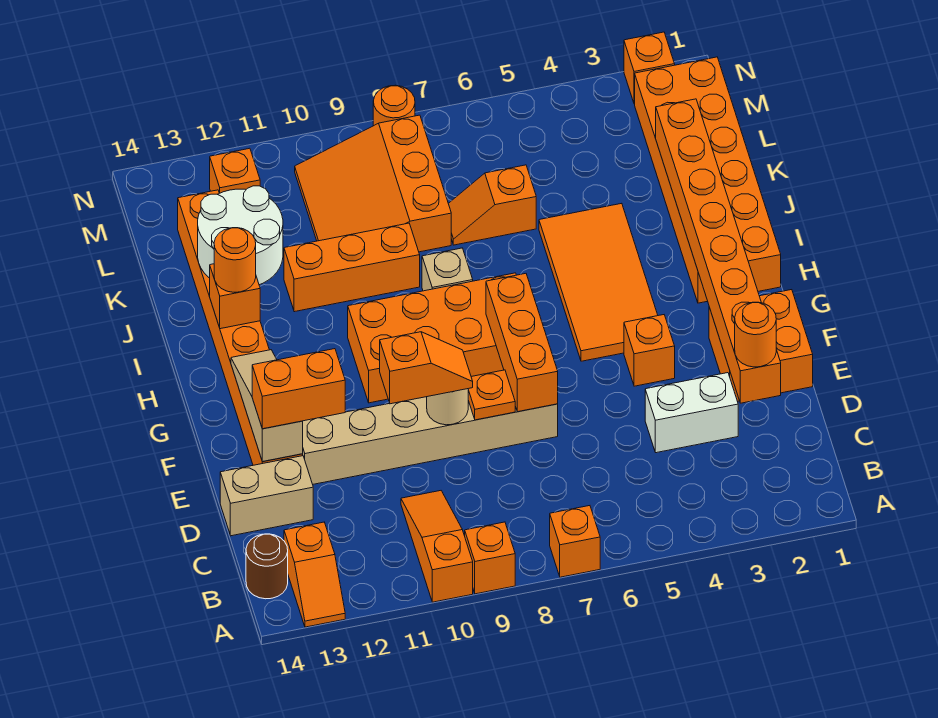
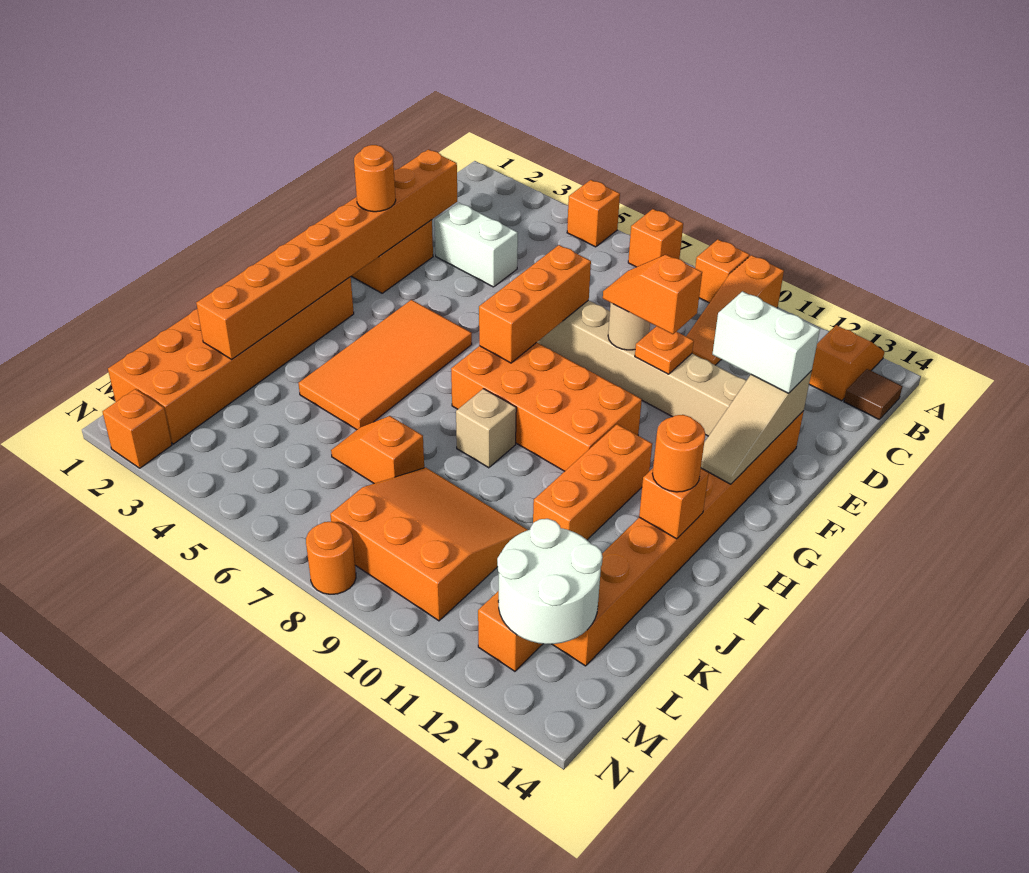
brown round brick B14 level 1 -> brown tile B14 level 1
orange round brick D2 level 3 -> orange round brick F2 level 3
tan brick D13:D14 level 1 -> none
orange plate E8 level 2 -> orange plate E10 level 2
orange brick E12:E13 level 3 -> white brick E12:E13 level 3
orange brick F4 level 1 -> orange brick A5 level 1
orange brick J9:J11 level 1 -> orange brick H11:J11 level 1
white round brick J12:K13 level 2 -> white round brick L12:M13 level 2
orange slope K6:K7 level 1 top 6 -> orange slope K6:K7 level 1 top 7
orange slope K8:M10 level 1 top 8 -> orange slope K8:M10 level 1 top M

